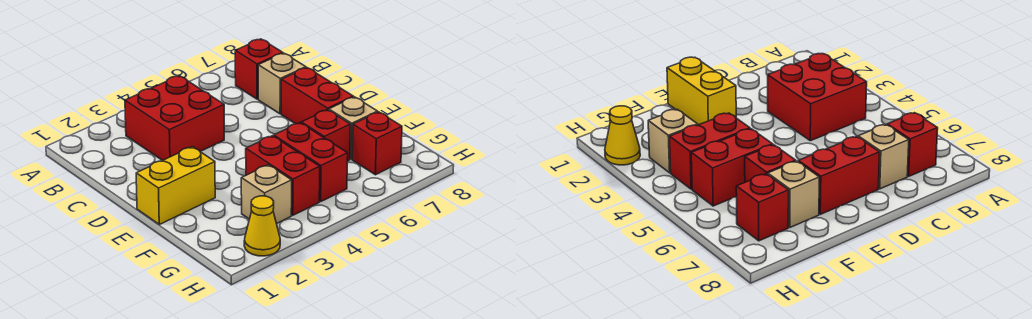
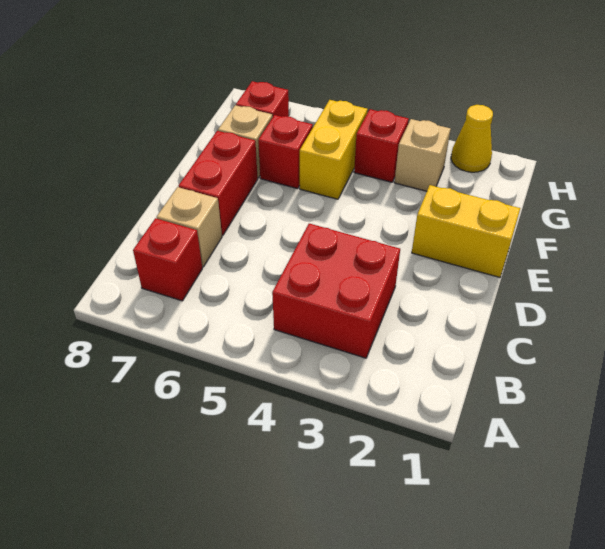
red brick F4:G4 level 1 -> red brick G4 level 1
red brick F5:G5 level 1 -> yellow brick F5:G5 level 1

